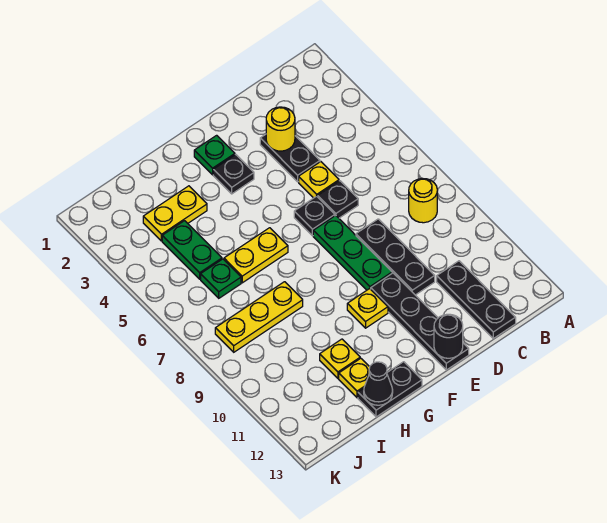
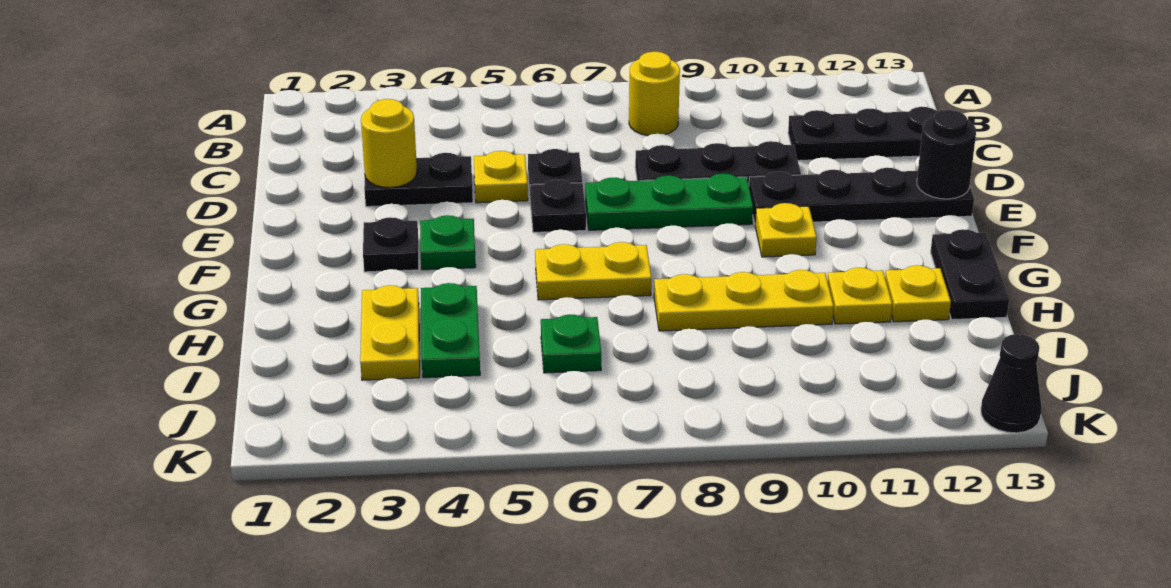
green plate F2 level 1 -> green plate F4 level 1
yellow plate G6:H6 level 1 -> yellow plate G6:G7 level 1
yellow plate H8:J8 level 1 -> yellow plate H8:H10 level 1
black cone H13 level 2 -> black cone K13 level 1
green plate I4:I5 level 1 -> green plate H4:I4 level 1

